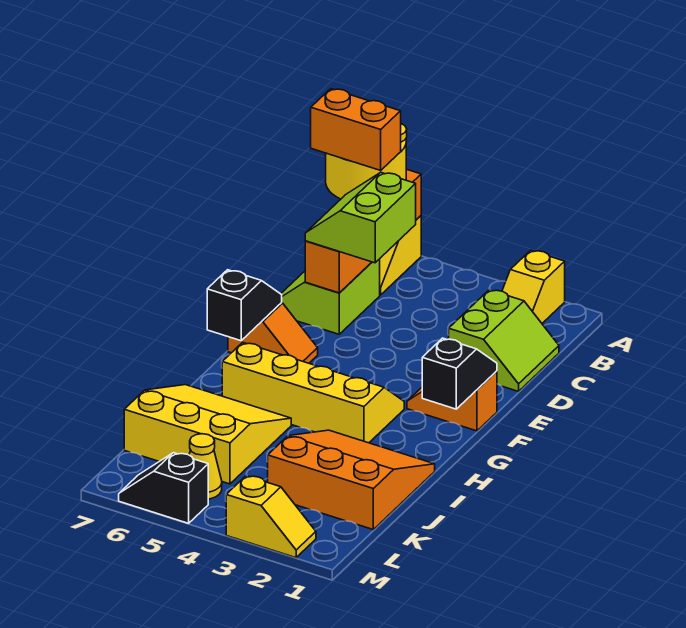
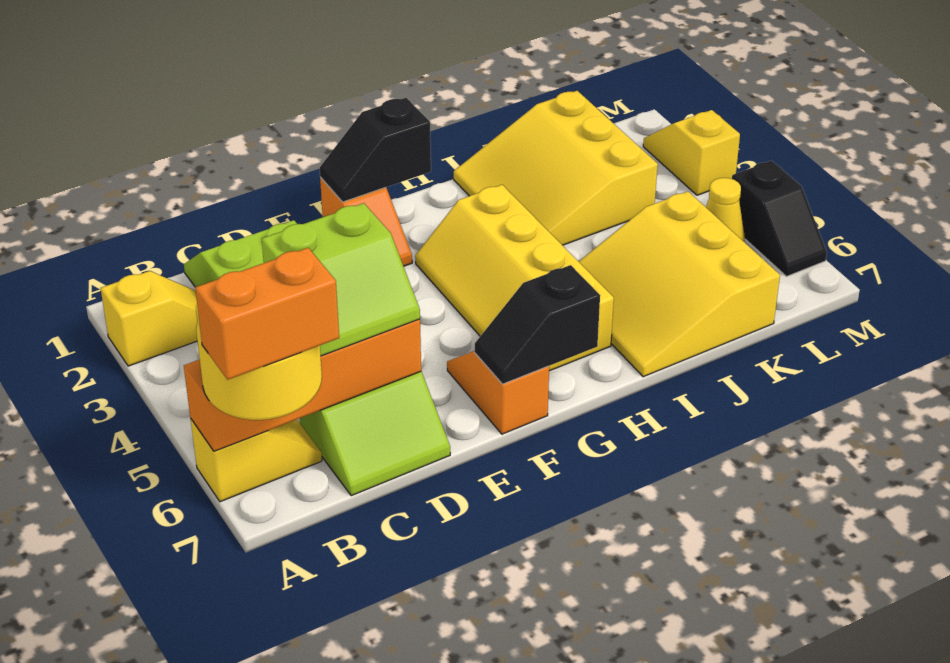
orange brick B6:B7 level 4 -> orange brick A7:B7 level 4
orange slope I1:K3 level 1 top K -> yellow slope I1:K3 level 1 top K

